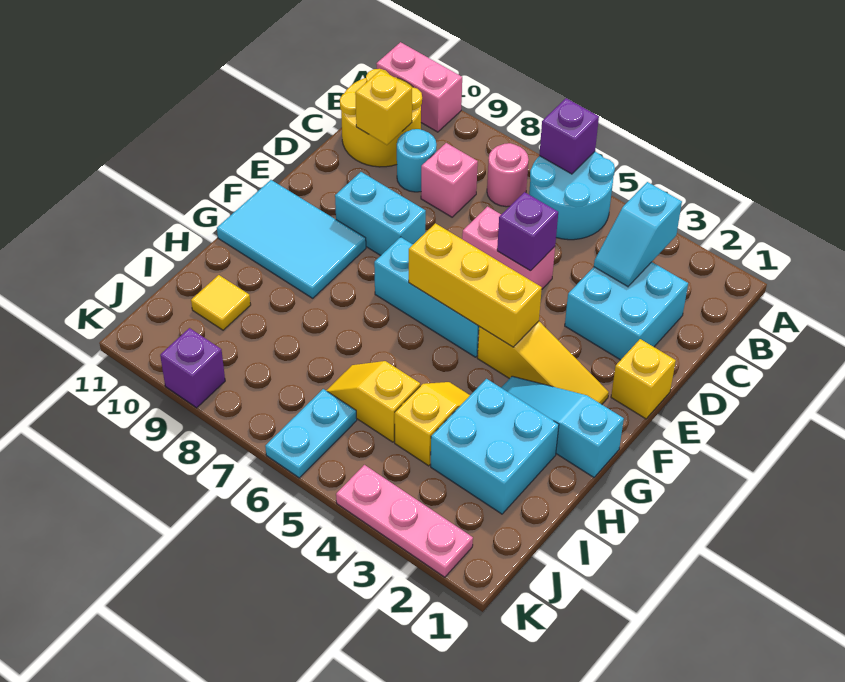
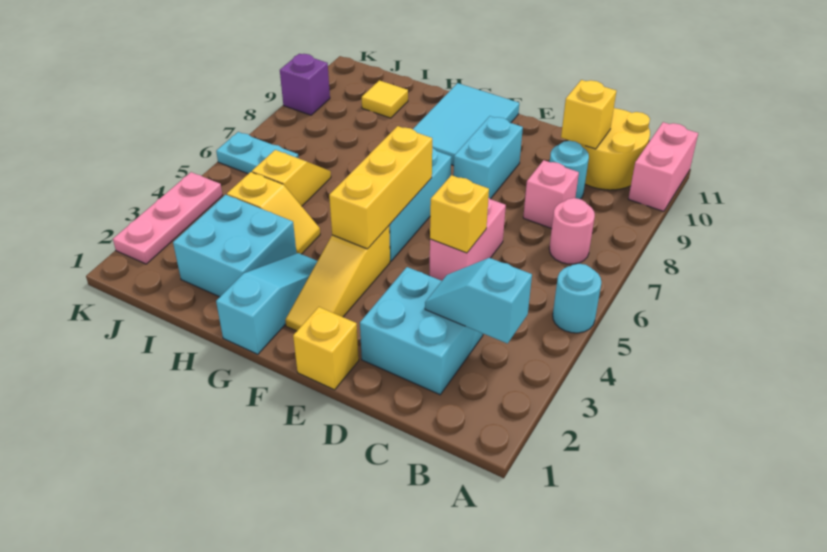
cyan round brick A5:B6 level 1 -> cyan round brick A5 level 1
purple brick A6 level 2 -> none
purple brick D5 level 2 -> yellow brick D5 level 2

